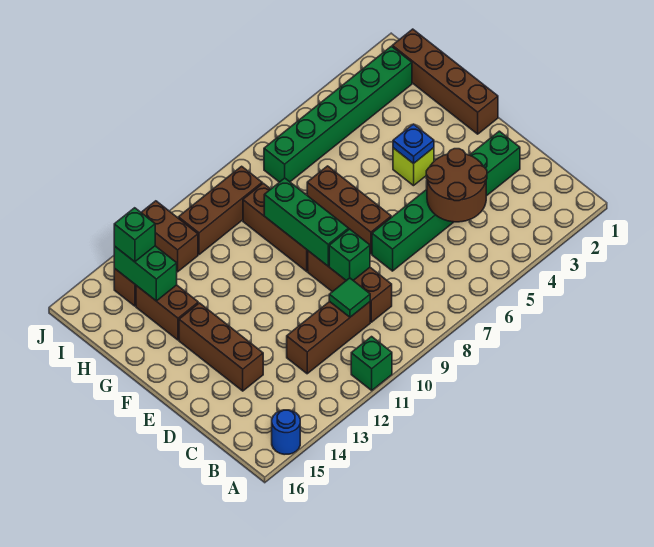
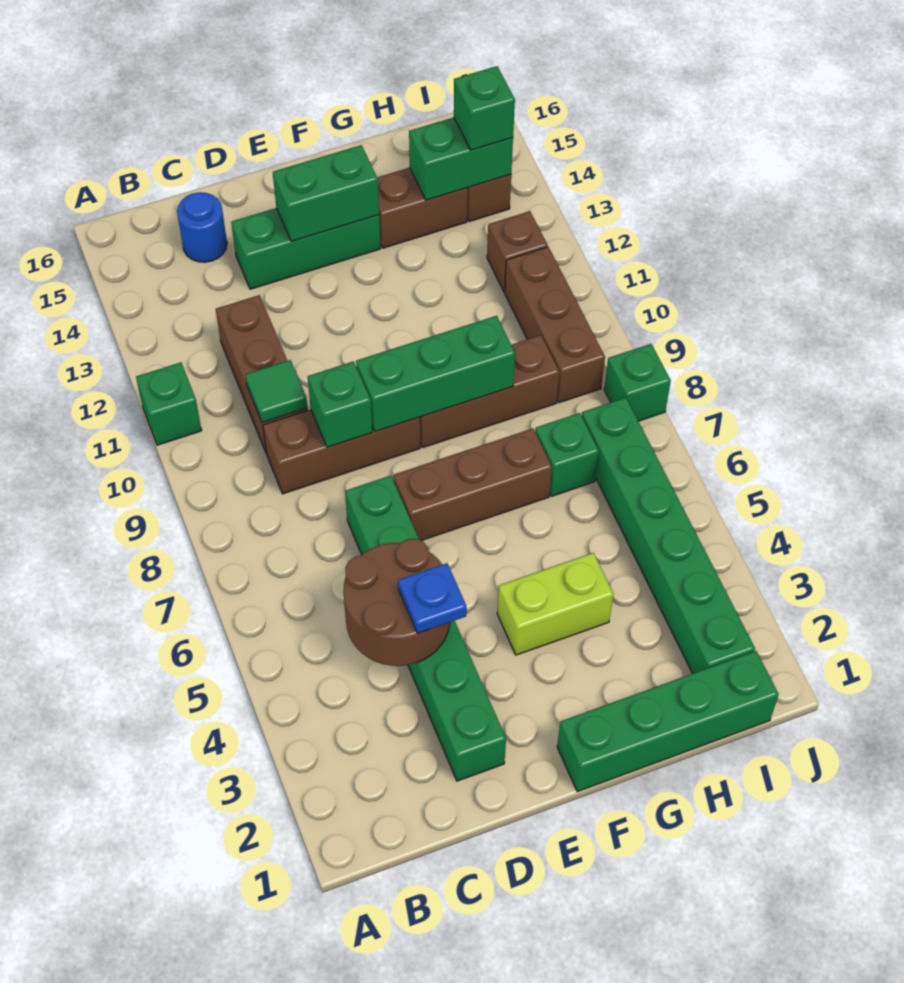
blue round brick A15 level 1 -> blue round brick C15 level 1
brown brick D14:F14 level 1 -> green brick D14:F14 level 1
none -> green brick E14:F14 level 2
brown brick F1:I1 level 1 -> green brick F1:I1 level 1
lime brick F4 level 1 -> lime brick F4:G4 level 1
blue plate F4 level 2 -> blue plate D4 level 3
none -> green brick H7 level 1
brown brick I12:J12 level 1 -> brown brick I12 level 1
none -> green brick J8 level 1

